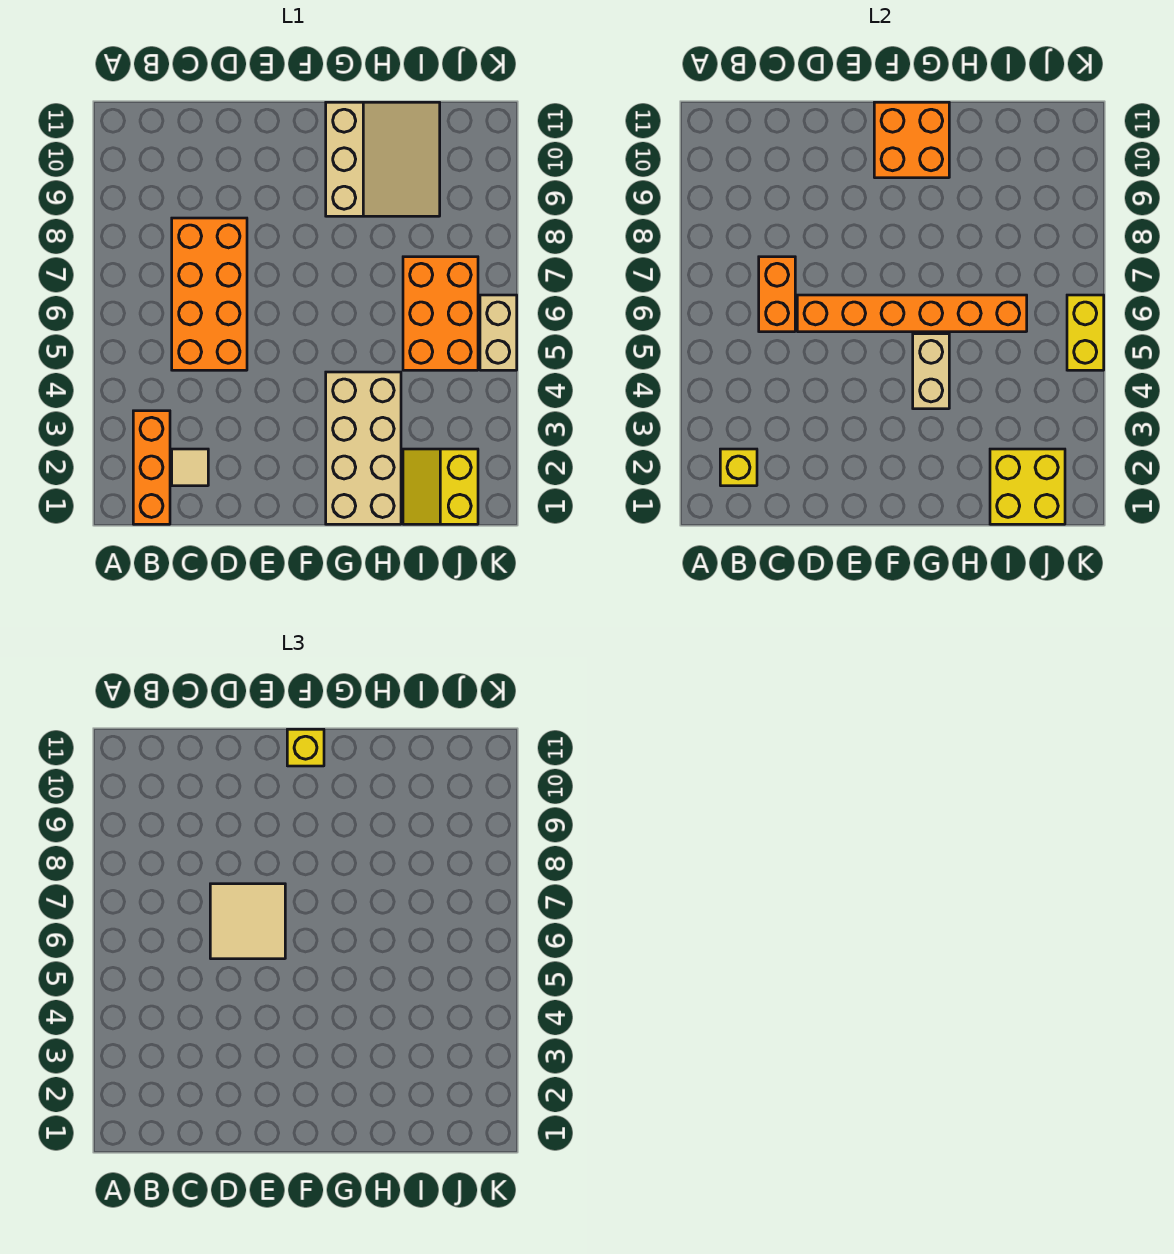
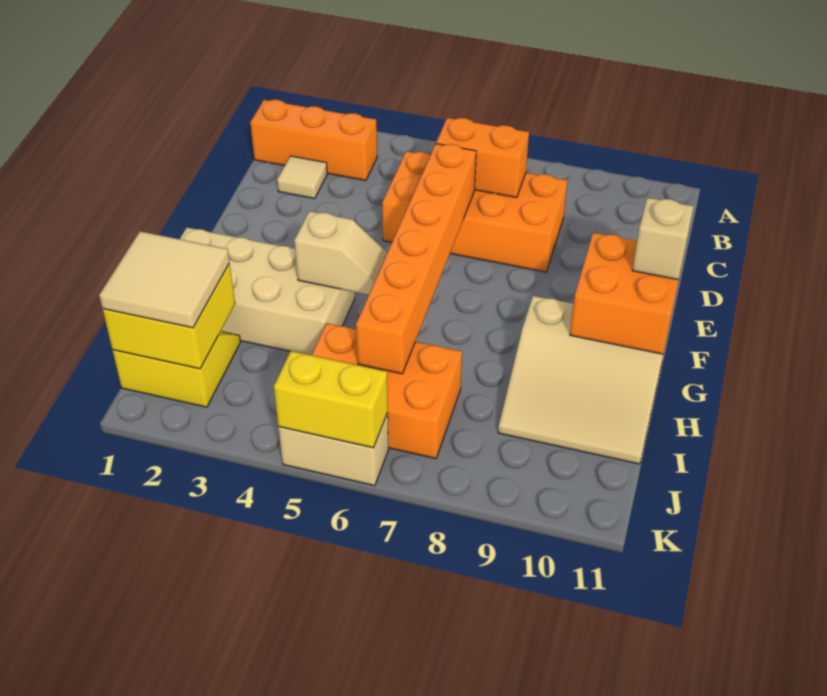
yellow brick B2 level 2 -> none
tan tile D6:E7 level 3 -> tan tile I1:J2 level 3
yellow brick F11 level 3 -> tan brick F11 level 3
tan brick G4:G5 level 2 -> tan slope G4:G5 level 2 top 4

